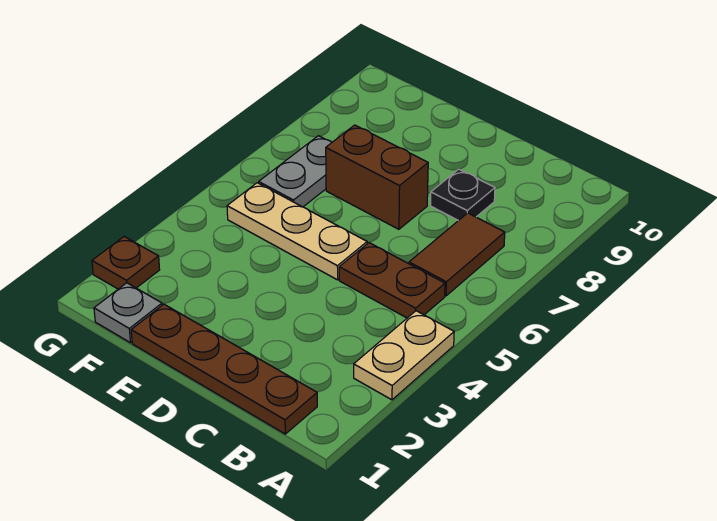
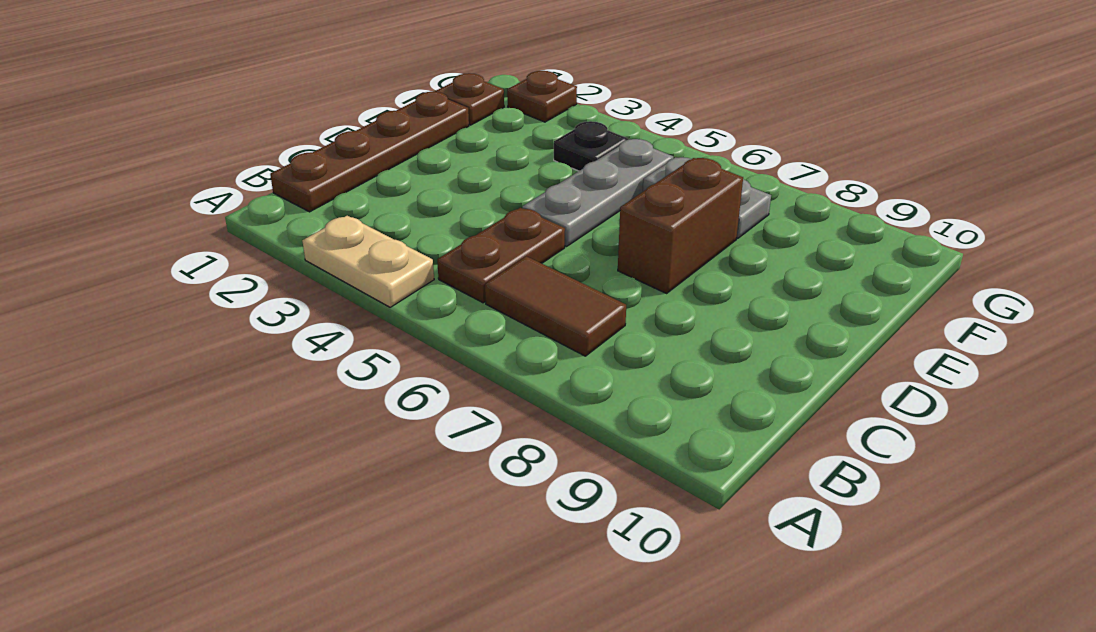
black plate C8 level 1 -> black plate F4 level 1
tan plate D5:F5 level 1 -> grey plate D5:F5 level 1
grey plate F1 level 1 -> brown plate F1 level 1

